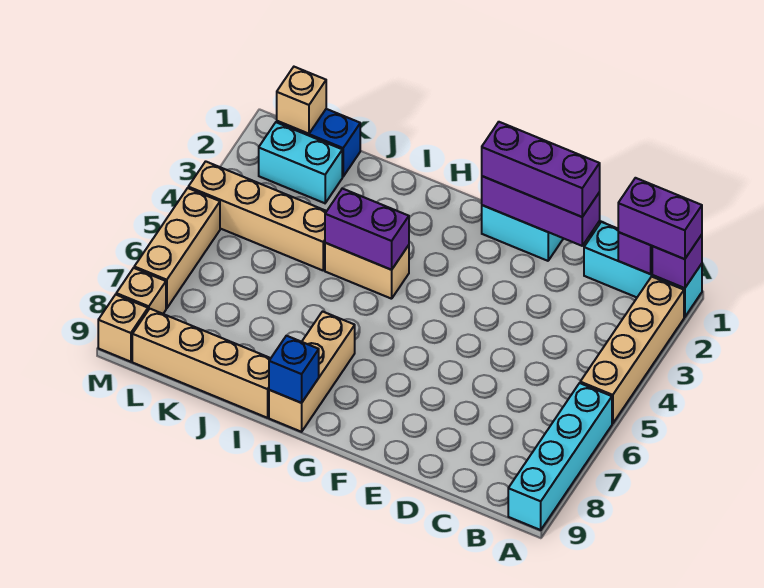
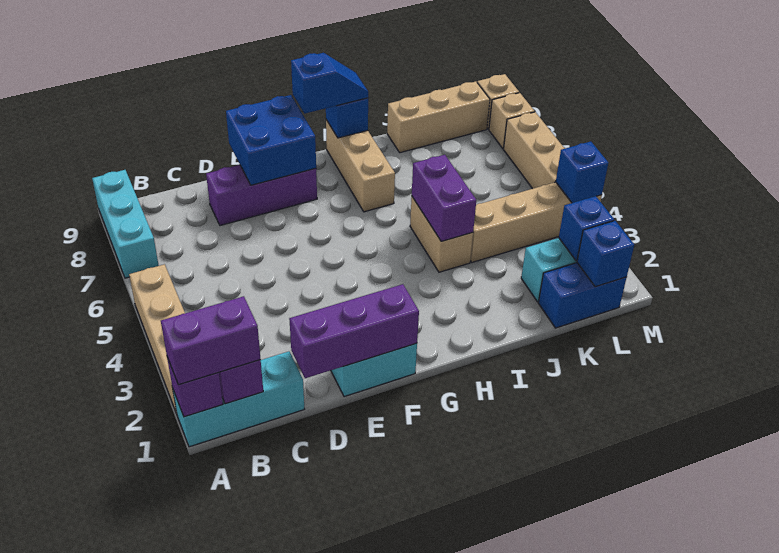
cyan brick A6:A9 level 1 -> cyan brick A7:A9 level 1
purple brick D1:F1 level 3 -> purple brick D8:F8 level 1
none -> blue brick E8:F9 level 2
none -> blue slope G9:H9 level 3 top G
tan brick H4:I4 level 1 -> tan brick I4:I5 level 1
purple brick H4:I4 level 2 -> purple brick I4:I5 level 2
tan brick I9:L9 level 1 -> tan brick J9:L9 level 1
tan brick L1 level 2 -> blue brick L1 level 2
none -> blue brick L2 level 2
none -> blue brick M4 level 2

